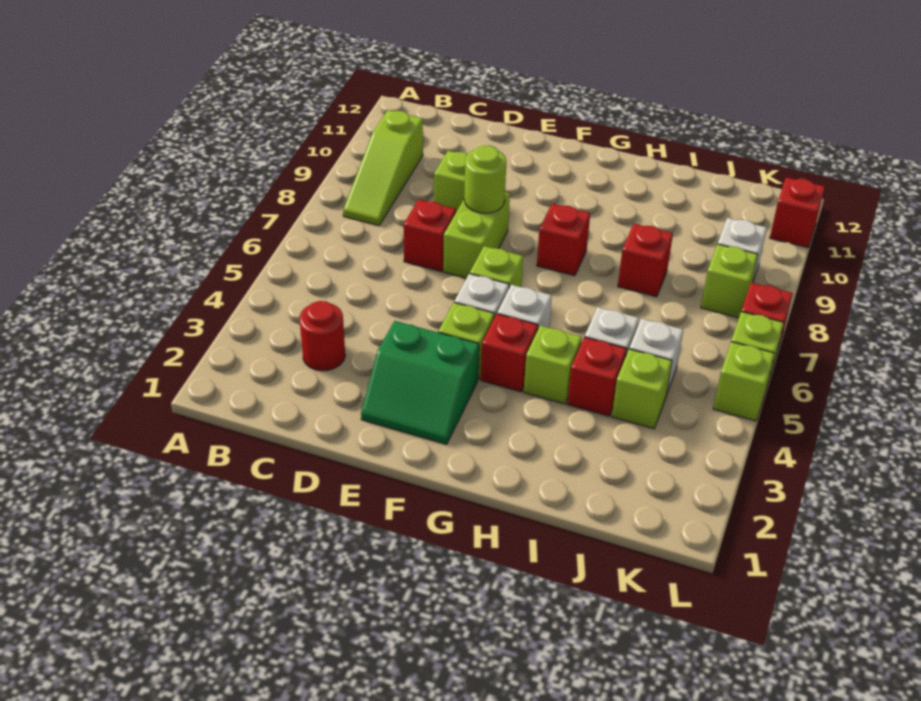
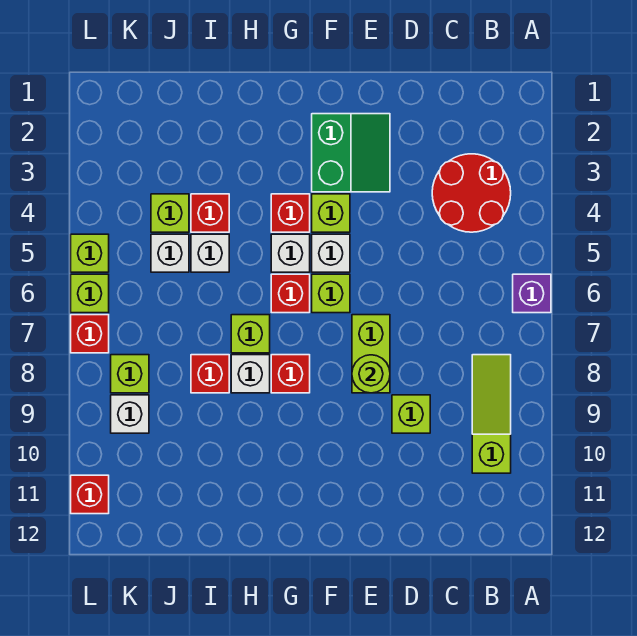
none -> purple brick A6 level 1
red round brick C3 level 1 -> red round brick B3:C4 level 1
red brick D7 level 1 -> red brick G6 level 1
green slope E2:F3 level 1 top 3 -> green slope E2:F3 level 1 top F
lime brick H4 level 1 -> lime brick H7 level 1
none -> white brick H8 level 1

